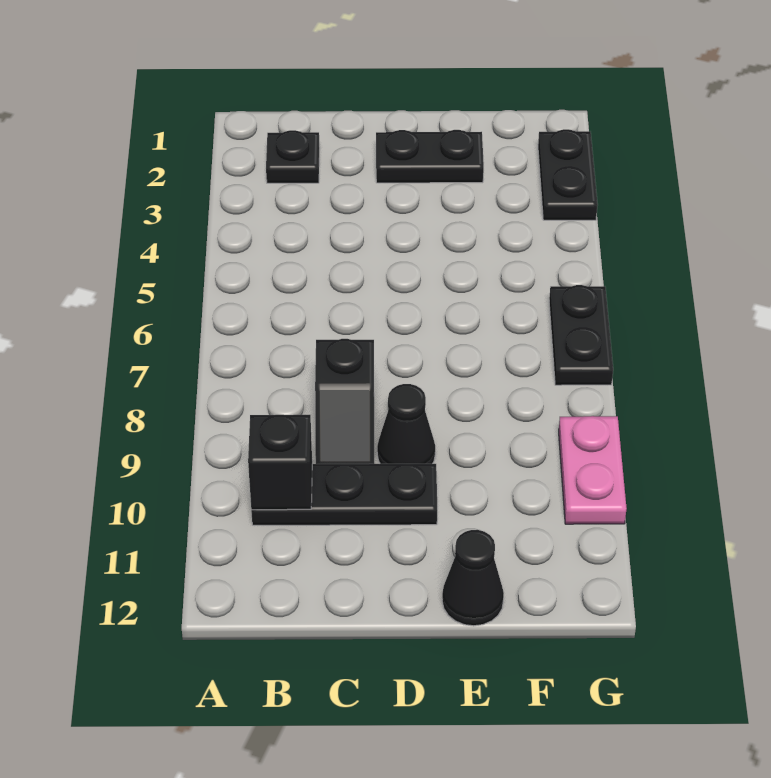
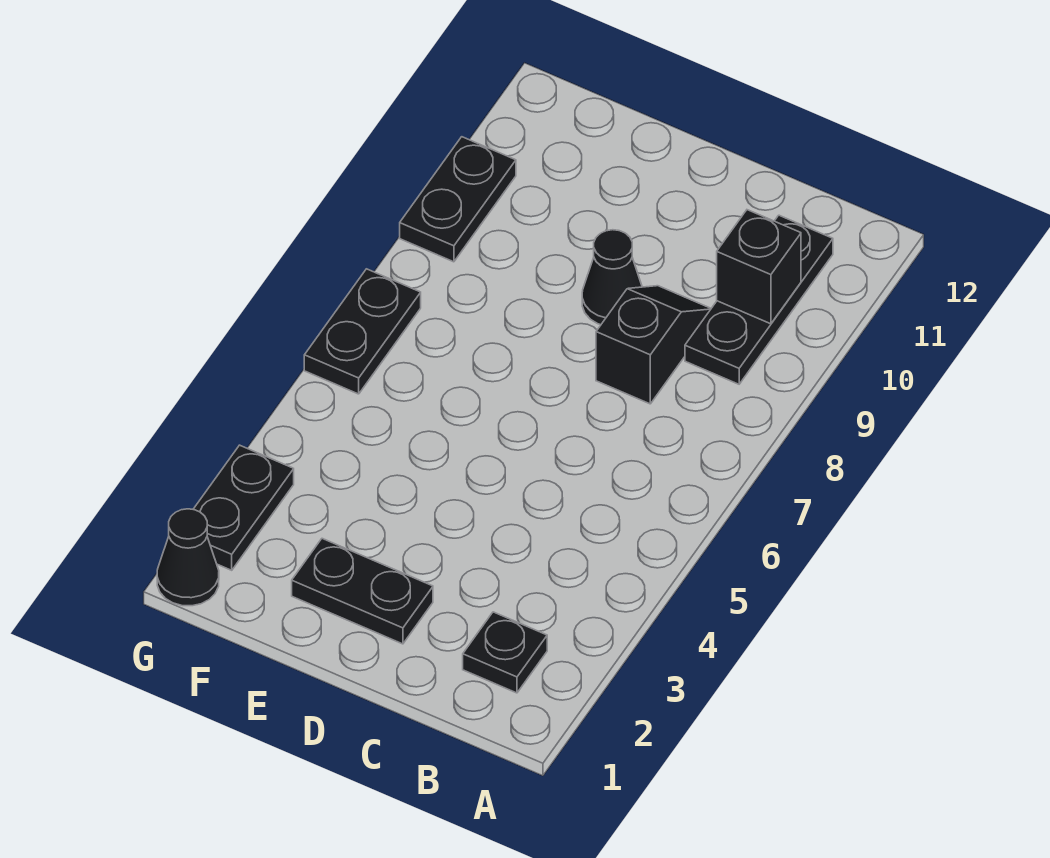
black plate B10:D10 level 1 -> black plate B9:B11 level 1
black cone E12 level 1 -> black cone G1 level 1
pink plate G9:G10 level 1 -> black plate G9:G10 level 1

